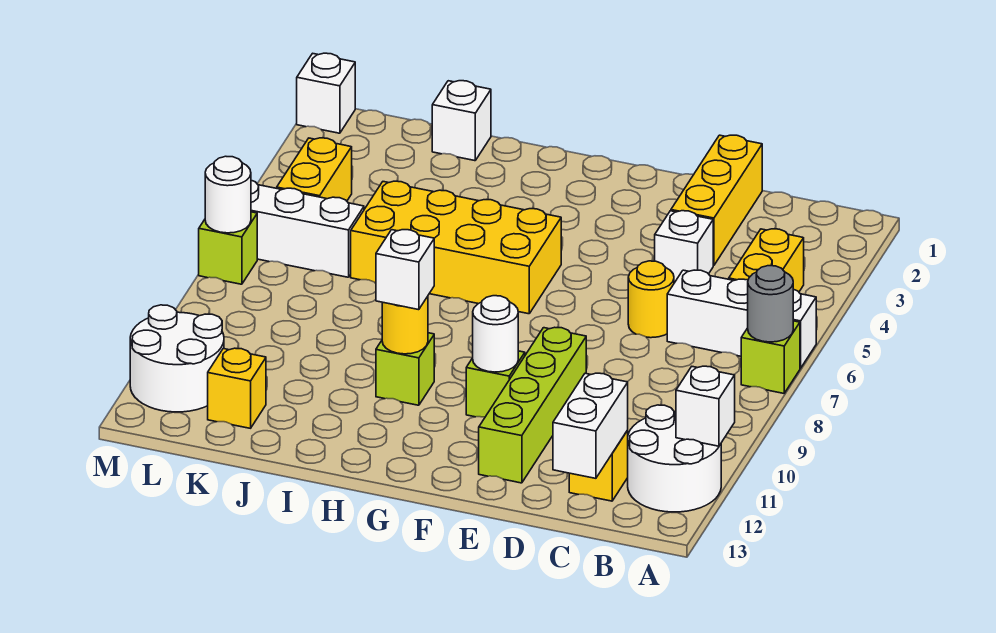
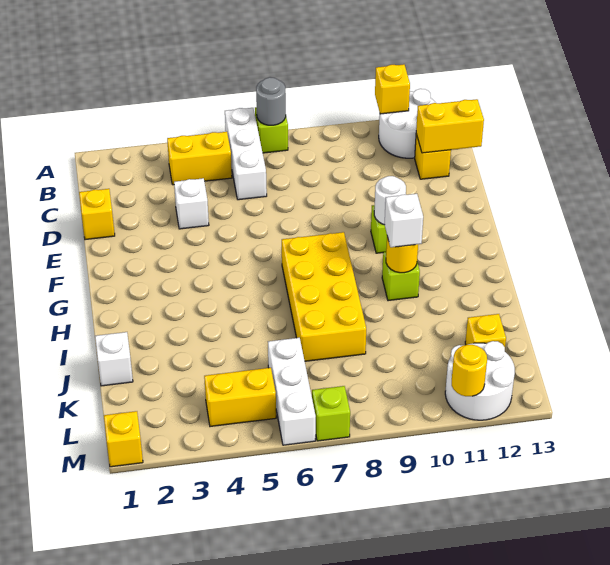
white brick A11 level 2 -> yellow brick A11 level 2
white brick C12:C13 level 2 -> yellow brick C12:C13 level 2
yellow brick D1:D3 level 1 -> yellow brick D1 level 1
yellow round brick D6 level 1 -> yellow round brick M11 level 2
lime brick E9:E12 level 1 -> none
yellow brick G5:J6 level 1 -> yellow brick G7:J8 level 1
white brick M1 level 1 -> yellow brick M1 level 1
white round brick M7 level 2 -> none

